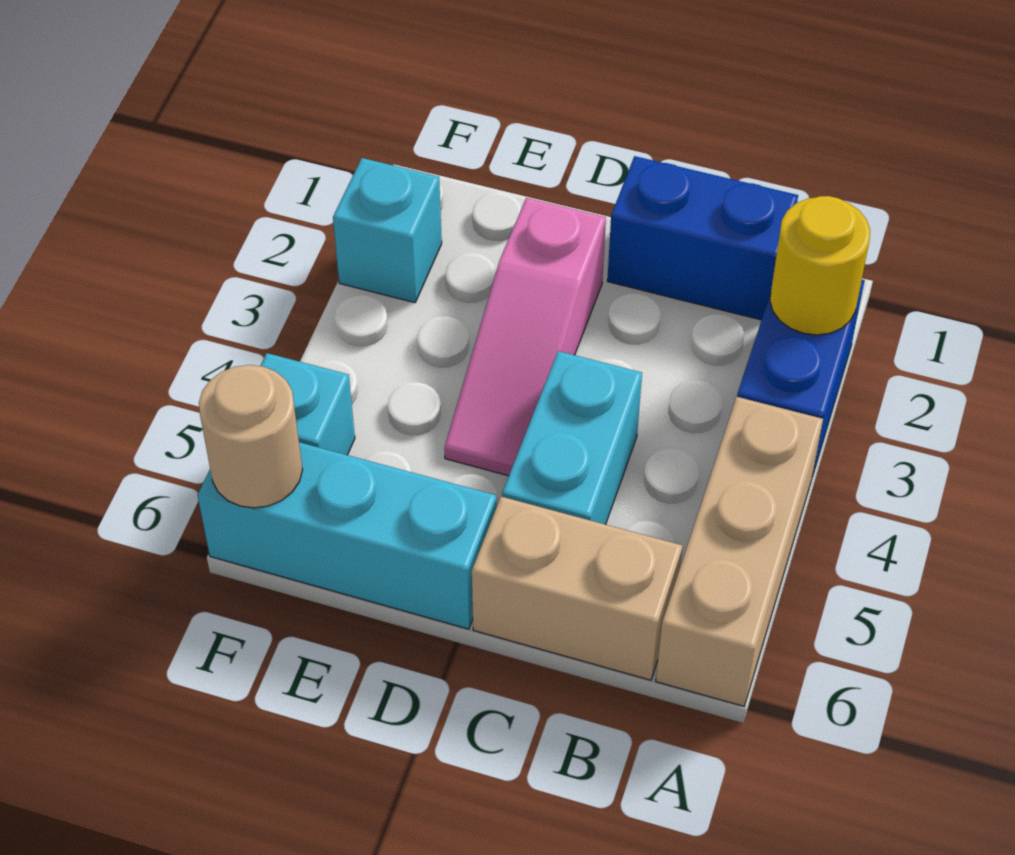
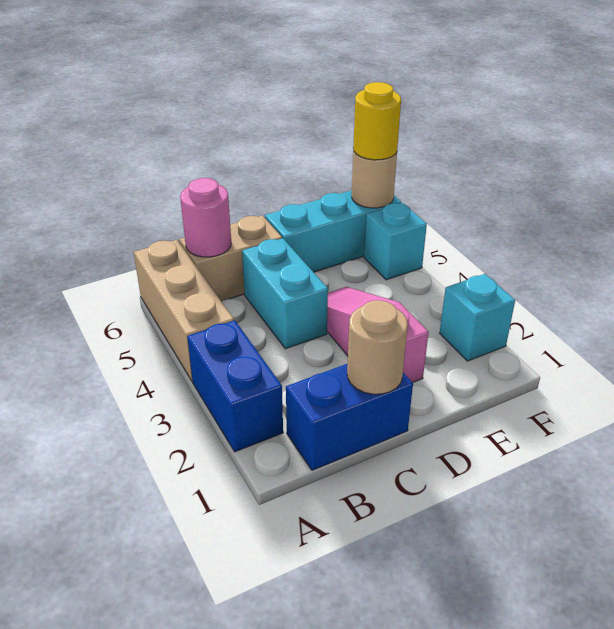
yellow round brick A2 level 2 -> yellow round brick F6 level 3
none -> pink round brick B6 level 2
none -> tan round brick C1 level 2

